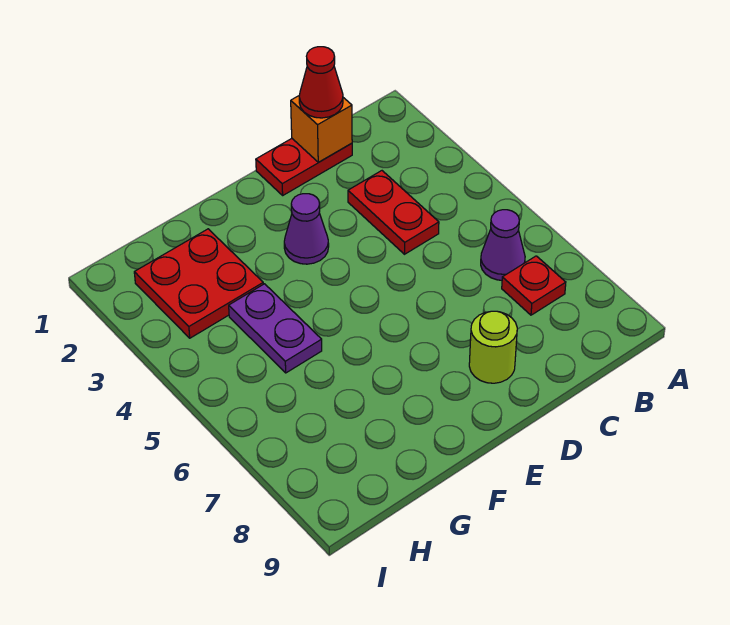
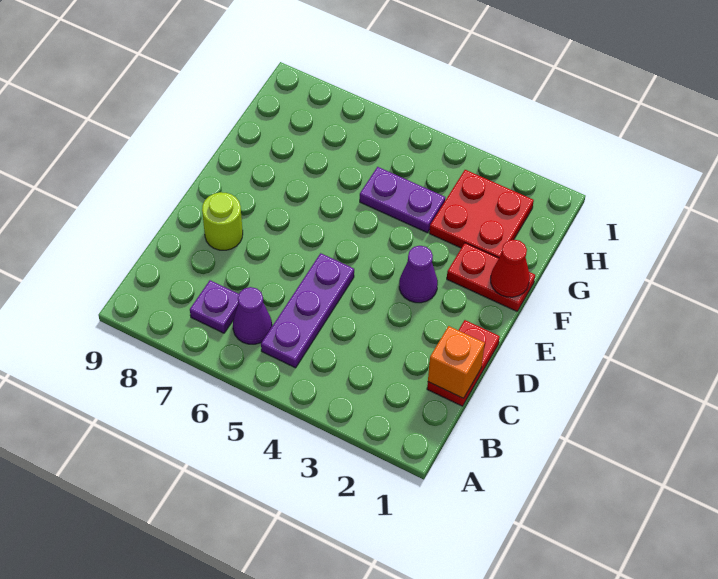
none -> purple plate B5:D5 level 1
red plate B7 level 1 -> purple plate B7 level 1
red cone C1 level 3 -> red cone F1 level 2
red plate C3:C4 level 1 -> red plate F1:F2 level 1

